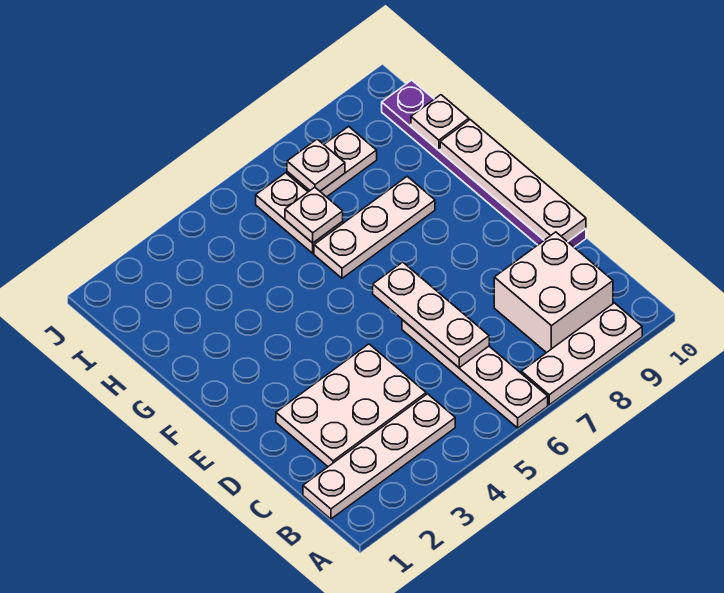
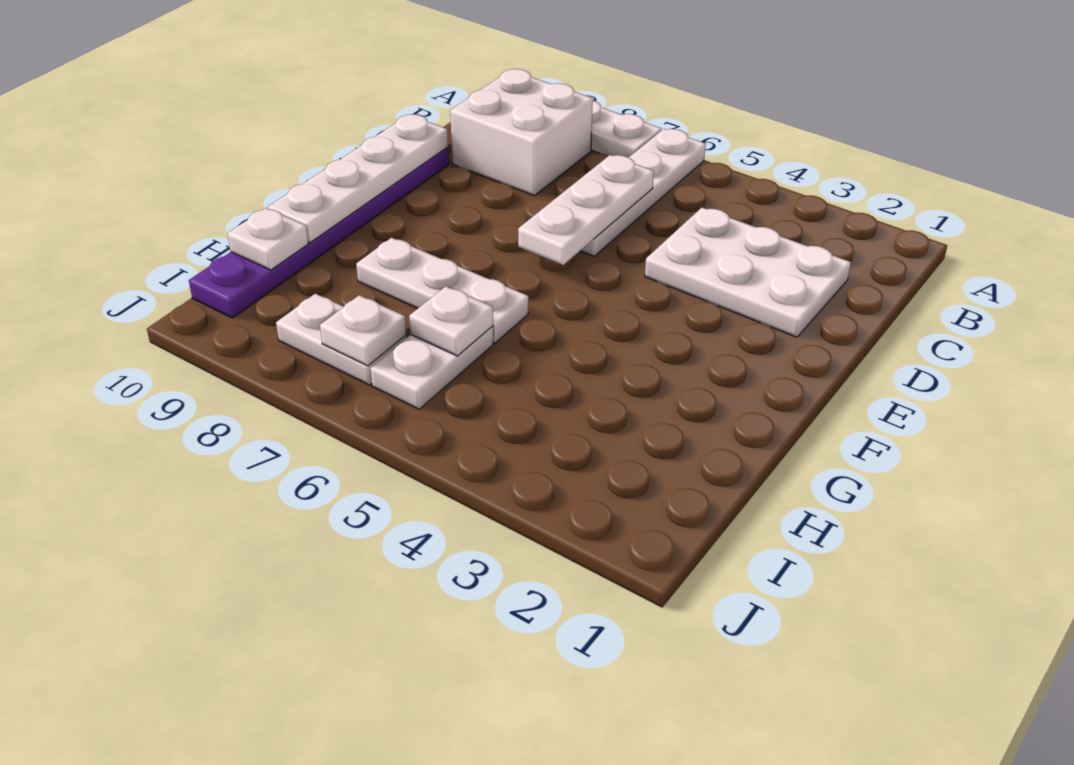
white plate B1:B4 level 1 -> none

